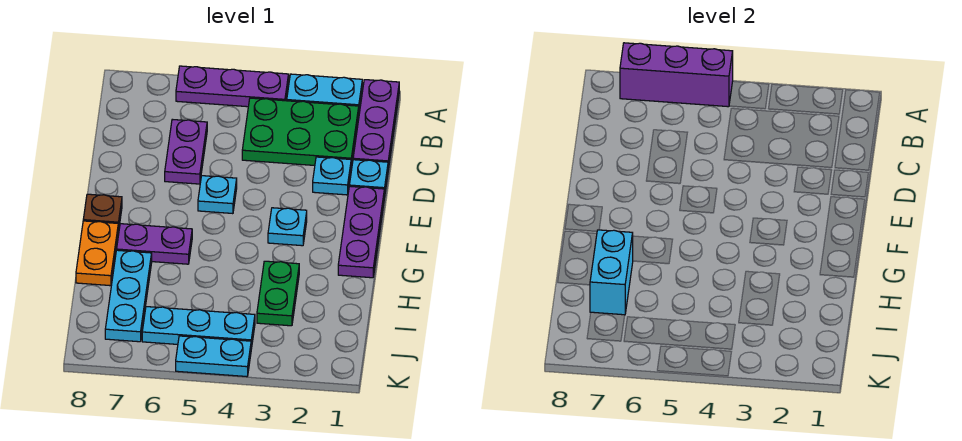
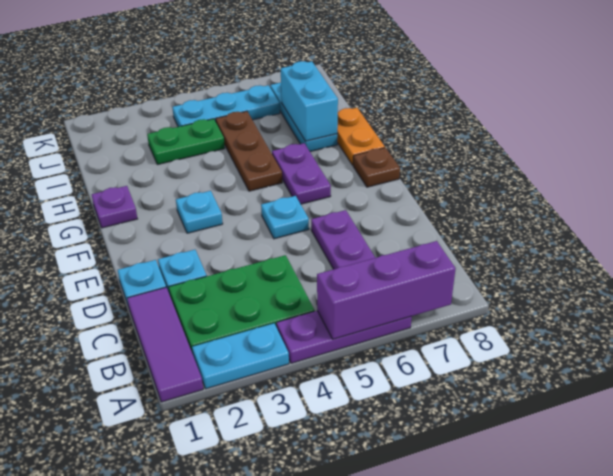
purple plate A1:C1 level 1 -> purple tile A1:C1 level 1
purple plate E1:G1 level 1 -> purple plate G1 level 1
none -> brown plate G5:I5 level 1
purple plate G6:G7 level 1 -> purple plate F6:G6 level 1
green plate H3:I3 level 1 -> green plate I3:I4 level 1
cyan plate K4:K5 level 1 -> none

